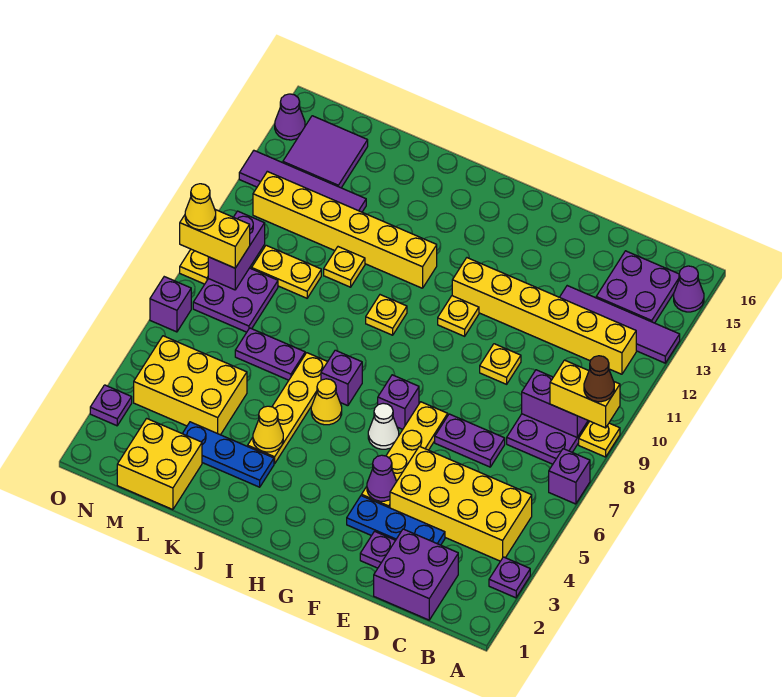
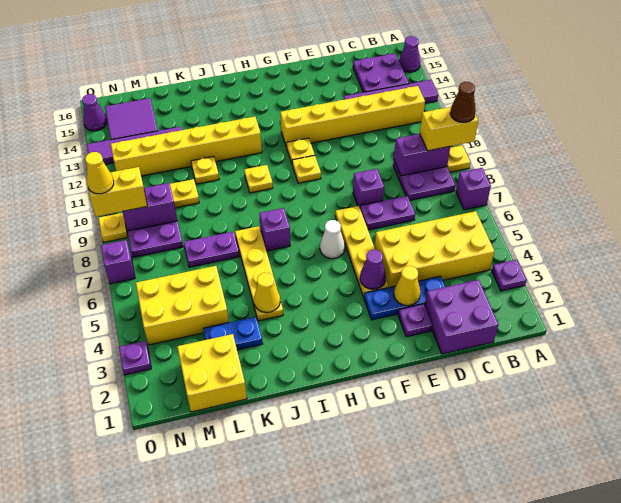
yellow plate E10 level 1 -> yellow plate G10 level 1
purple brick G7 level 1 -> purple brick E8 level 1
yellow cone I6 level 1 -> yellow cone E3 level 2
blue plate J3:L3 level 1 -> blue plate K3:L3 level 1
purple brick N9:N10 level 2 -> purple brick M9:N9 level 2

